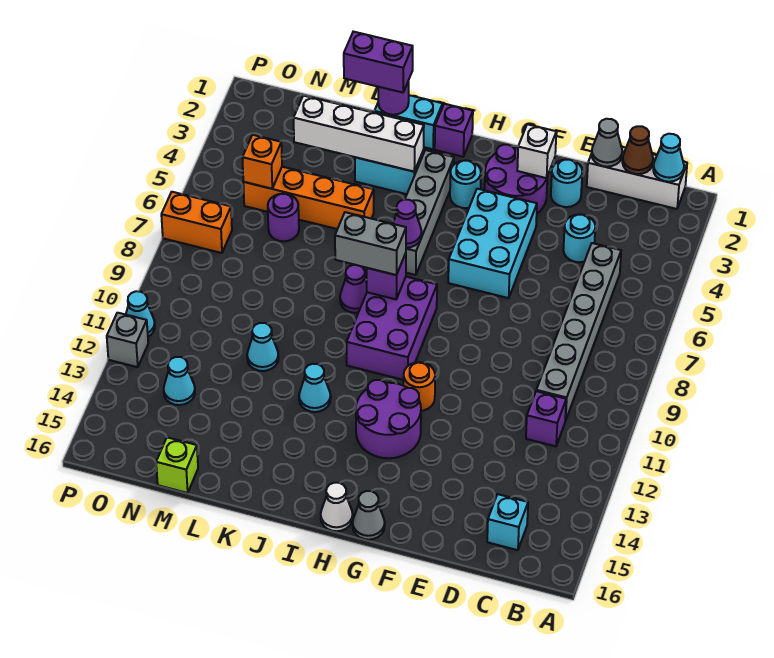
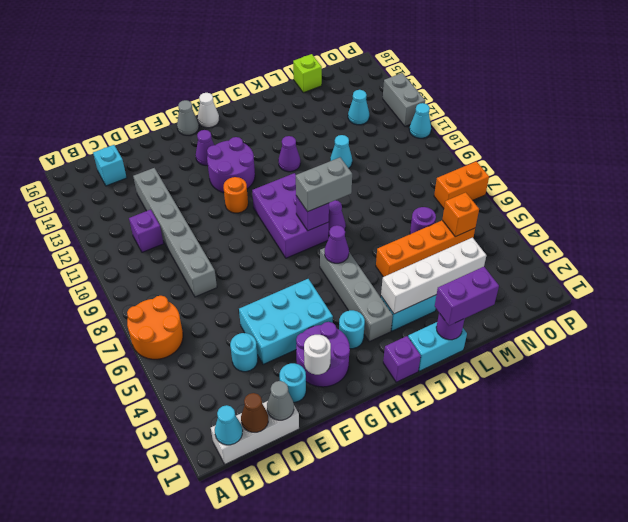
none -> orange round brick A6:B7 level 1
grey brick C5:C10 level 1 -> grey brick D8:D13 level 1
white brick F2 level 2 -> white round brick F2 level 2
cyan brick F4:G6 level 1 -> cyan brick E4:G5 level 1
none -> purple cone G14 level 1
cyan cone J12 level 1 -> purple cone J12 level 1
grey brick P12 level 1 -> grey brick P12:P13 level 1

